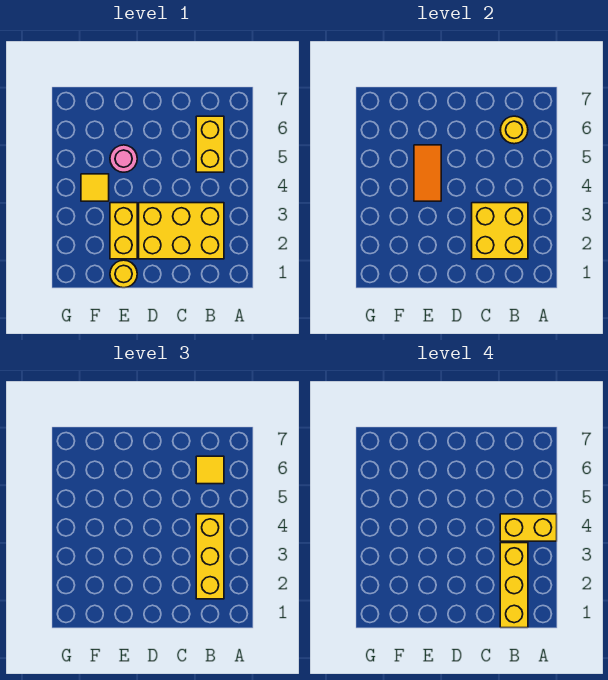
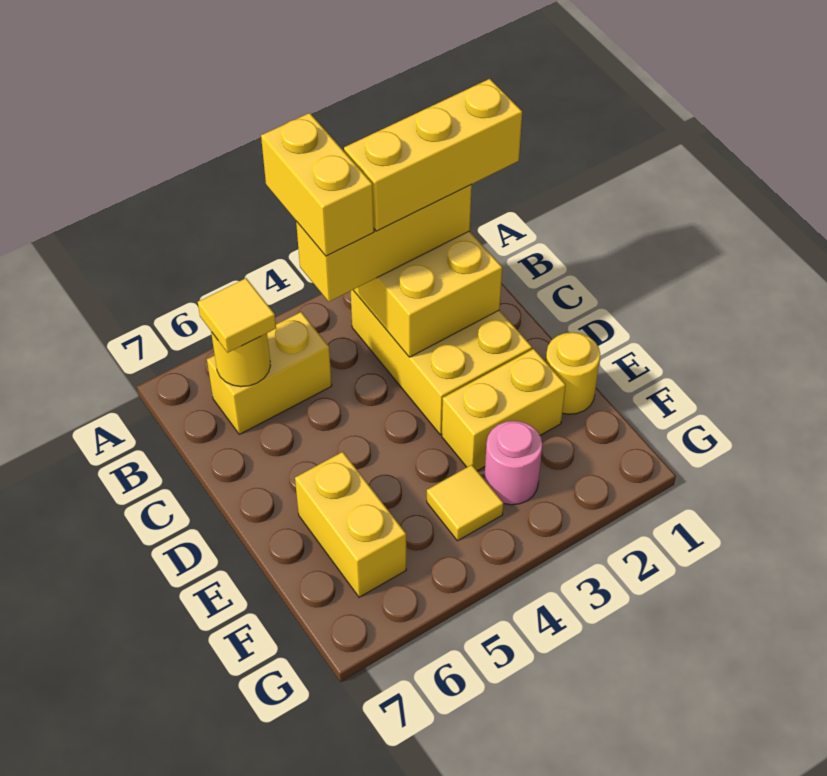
orange tile E4:E5 level 2 -> none
pink round brick E5 level 1 -> pink round brick F3 level 1
none -> yellow brick E6:F6 level 1

